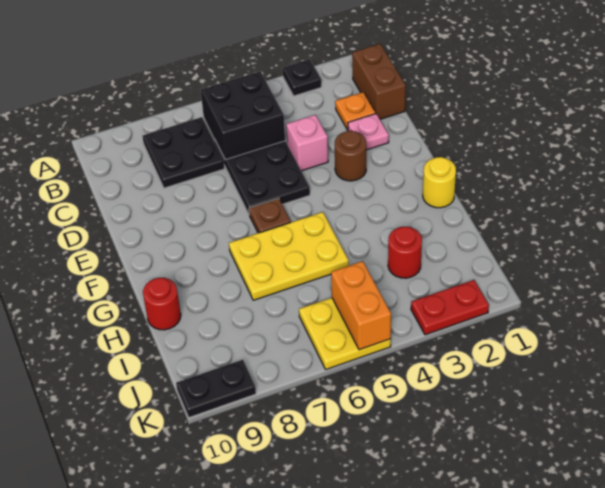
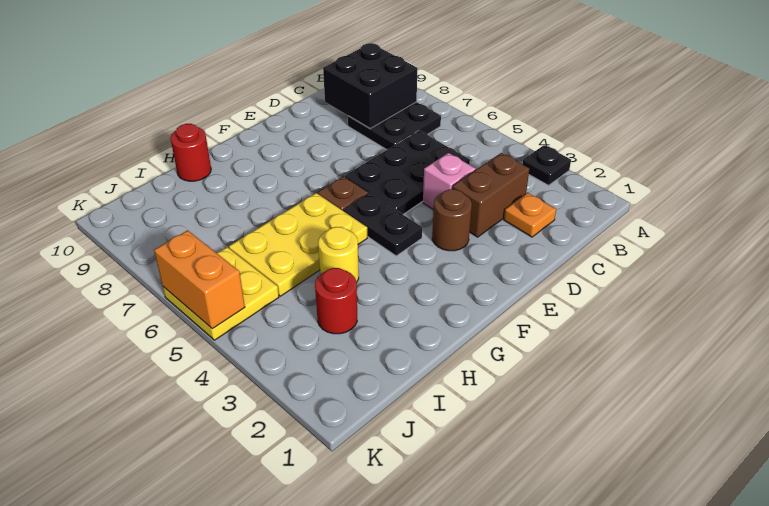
brown brick B1:C1 level 1 -> brown brick C3:D3 level 1
black brick B5:C6 level 2 -> black brick B8:C9 level 2
pink plate D2 level 1 -> none
yellow round brick G1 level 1 -> yellow round brick H4 level 1
yellow plate G5:H7 level 1 -> yellow plate G5:I6 level 1
orange brick J5:K5 level 2 -> orange brick K5:K6 level 2
red plate K2:K3 level 1 -> none
black plate K9:K10 level 1 -> black plate F4:F5 level 1

